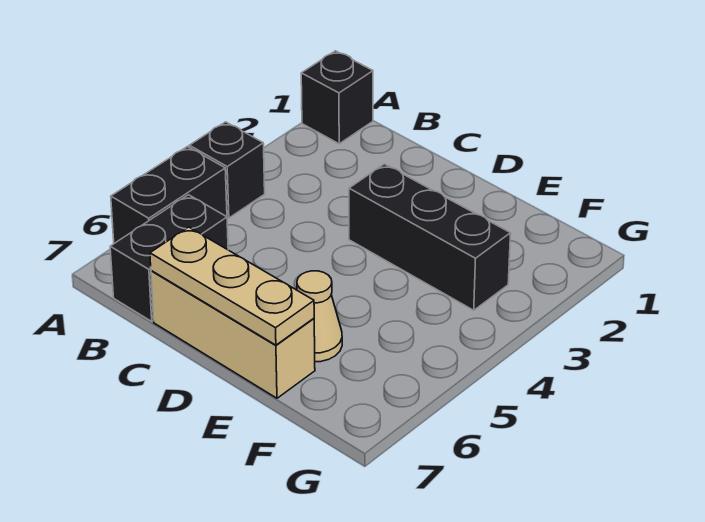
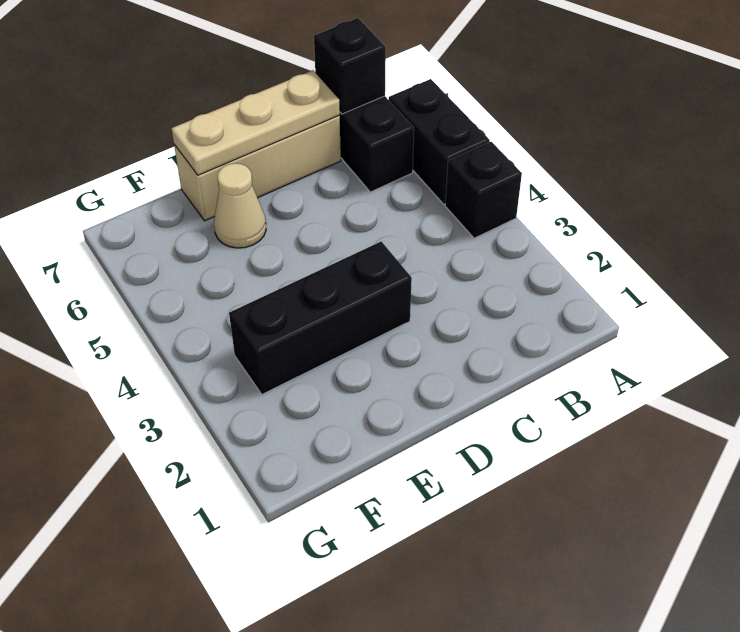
black brick A1 level 1 -> black brick B7 level 2

